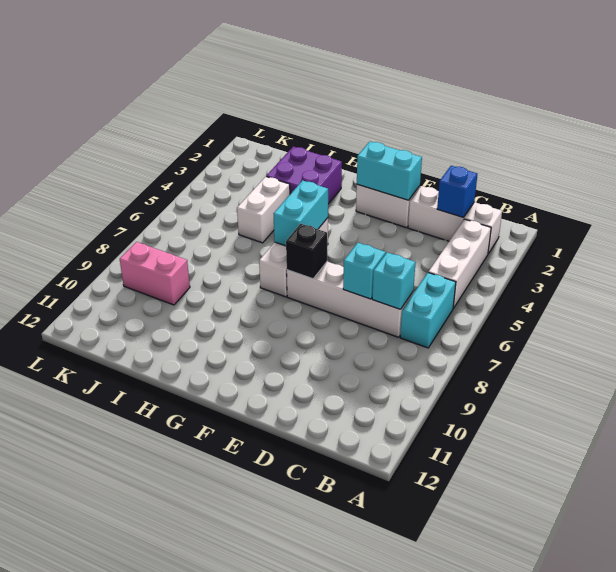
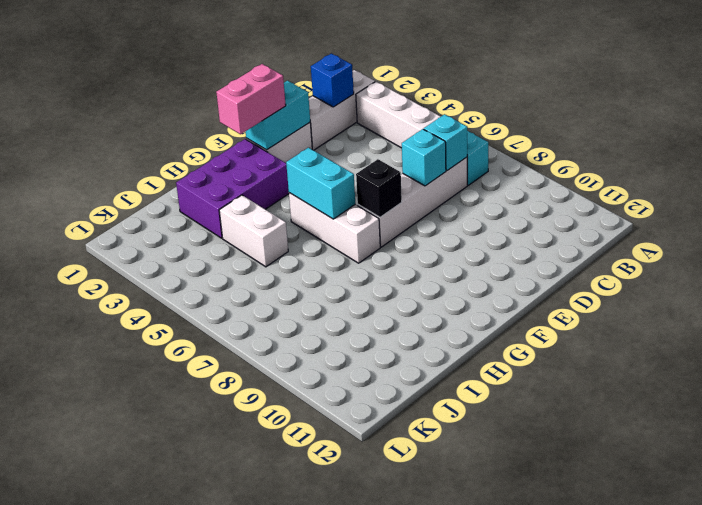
purple brick H2:I3 level 1 -> purple brick G2:I3 level 1
pink brick J9:K9 level 1 -> pink brick F2:G2 level 3

